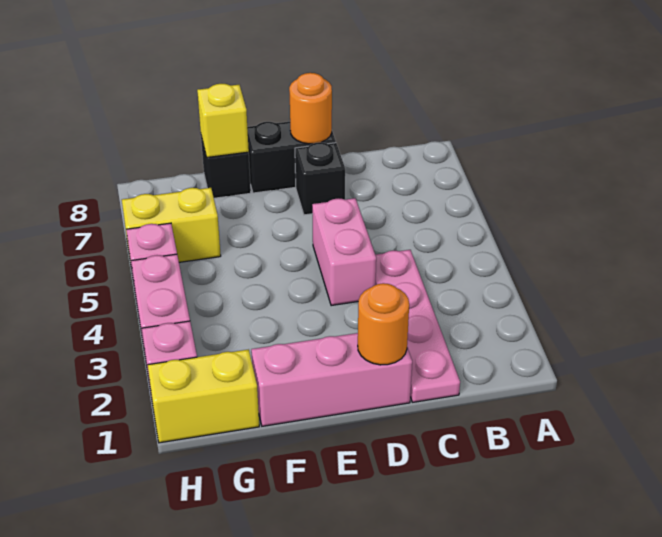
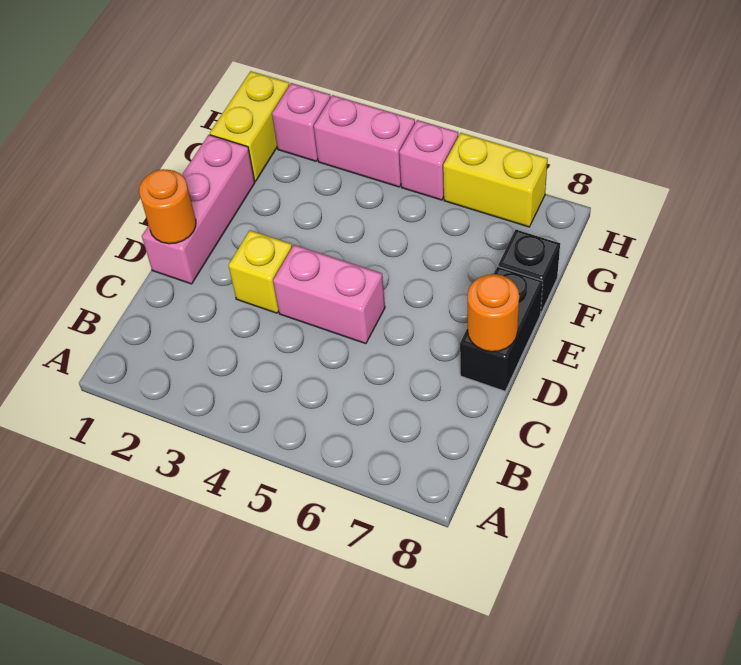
pink plate C1:C4 level 1 -> none
black brick D7 level 1 -> none
yellow brick F8 level 2 -> yellow brick D3 level 1
yellow brick G6:H6 level 1 -> yellow brick H6:H7 level 1

